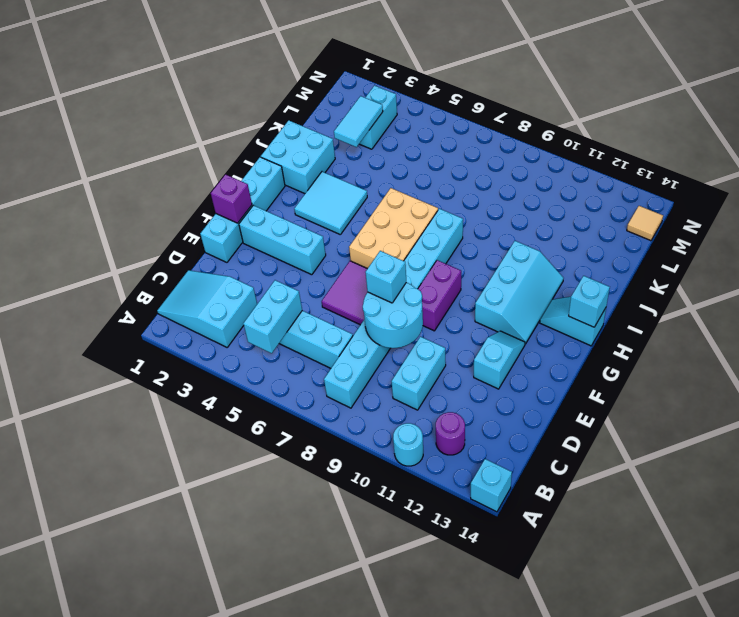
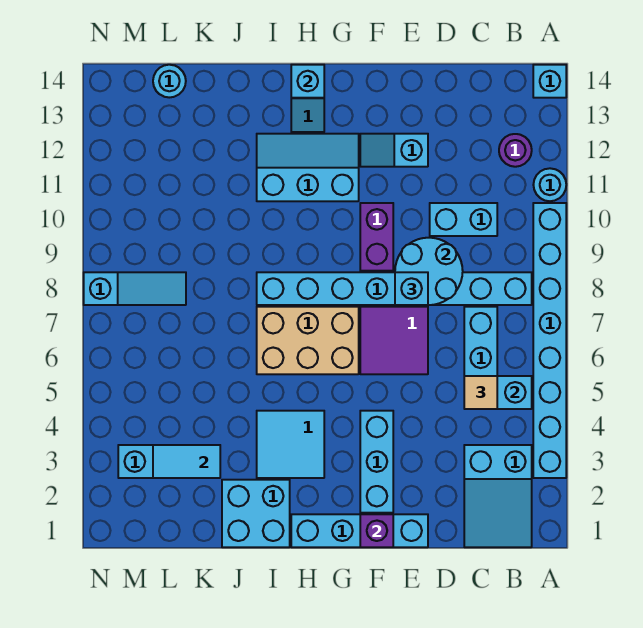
none -> cyan brick A3:A10 level 1
purple brick F9:G9 level 1 -> purple brick F9:F10 level 1
none -> cyan slope L8:N8 level 1 top N
none -> cyan round brick L14 level 1
tan tile M14 level 1 -> tan tile C5 level 3

